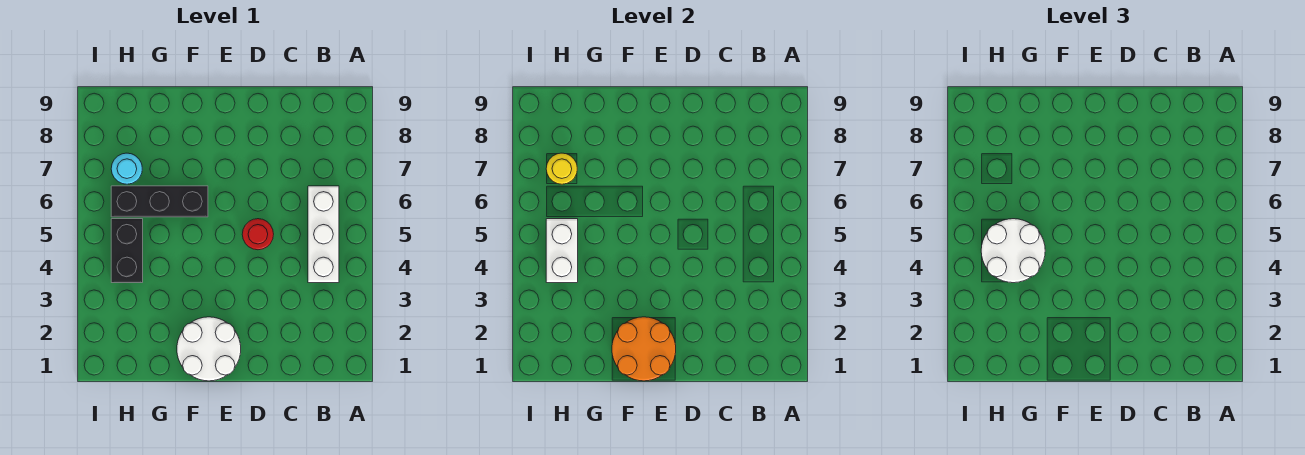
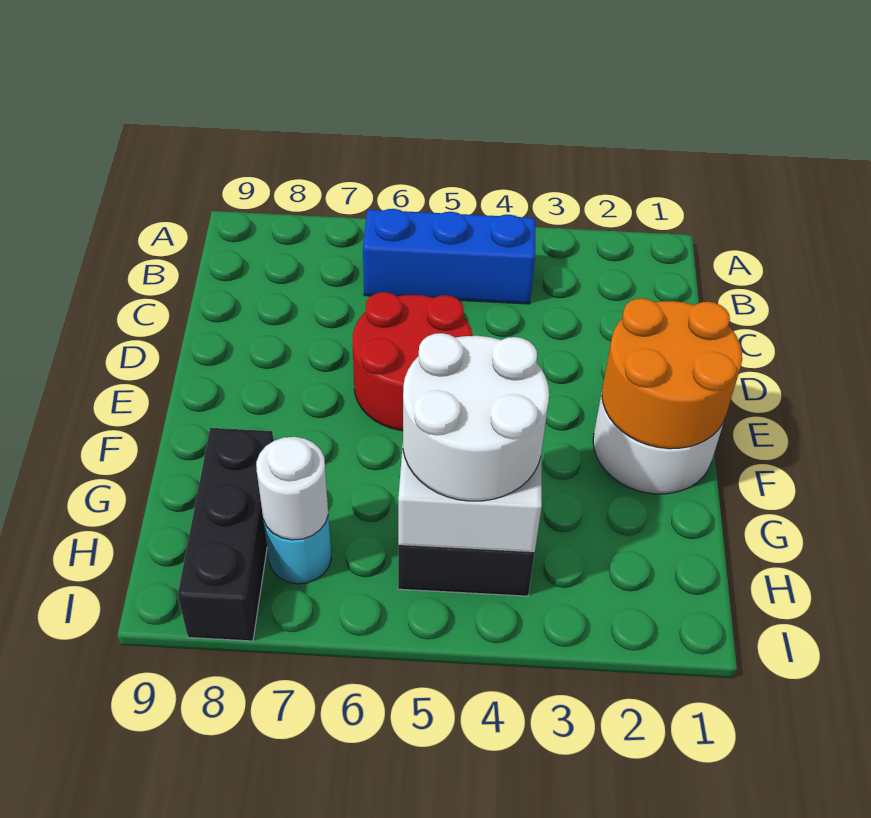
white brick B4:B6 level 1 -> blue brick B4:B6 level 1
red round brick D5 level 1 -> red round brick D5:E6 level 1
black brick F6:H6 level 1 -> black brick G8:I8 level 1
yellow round brick H7 level 2 -> white round brick H7 level 2

